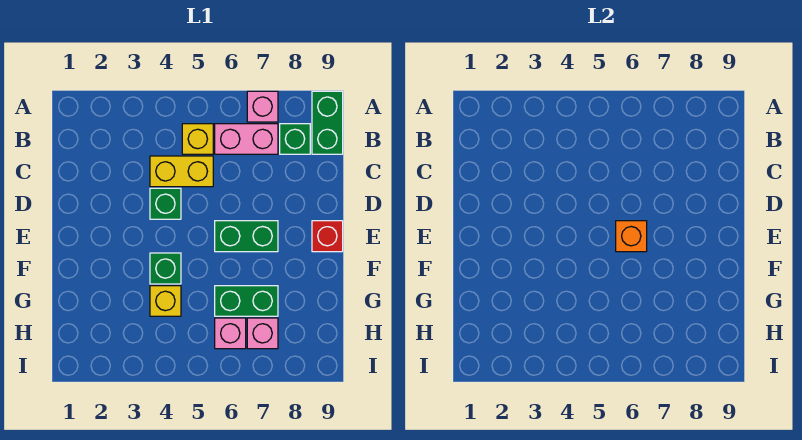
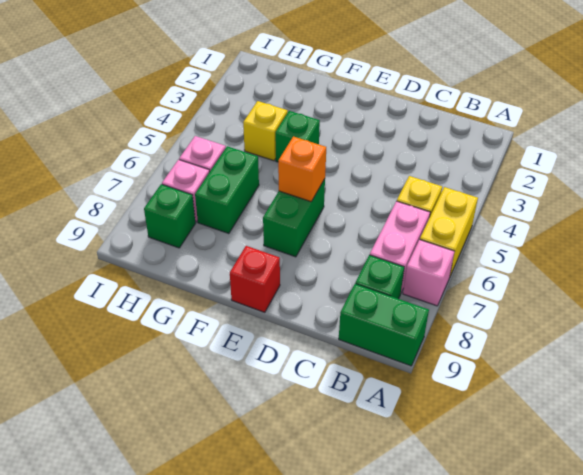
yellow brick C4:C5 level 1 -> yellow brick A5:A6 level 1
green brick D4 level 1 -> green brick H8 level 1

